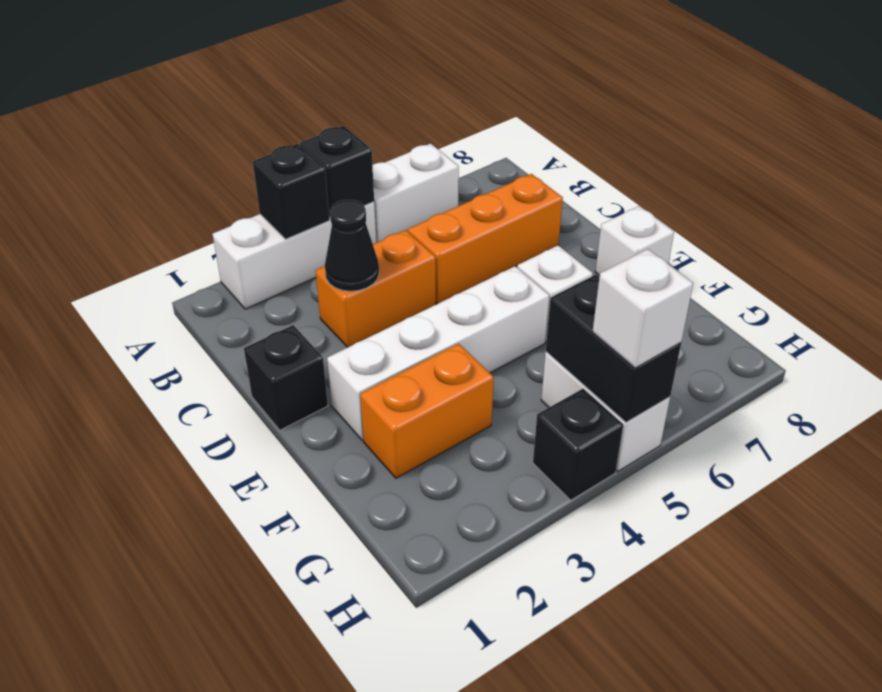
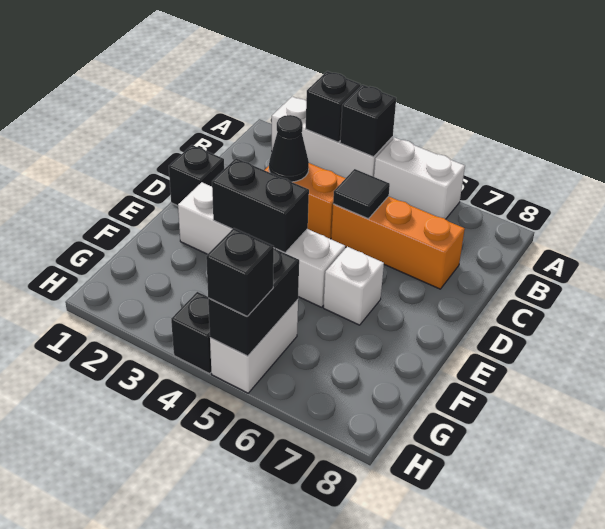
none -> black tile C5 level 2
none -> black brick E3:E4 level 2
white brick E8 level 1 -> none
orange brick F2:F3 level 1 -> none
white brick H5 level 3 -> black brick H5 level 3

